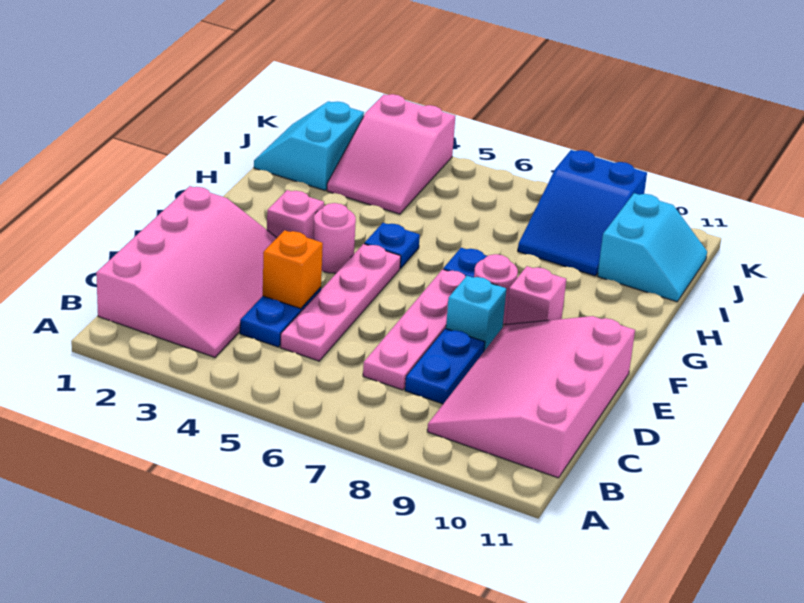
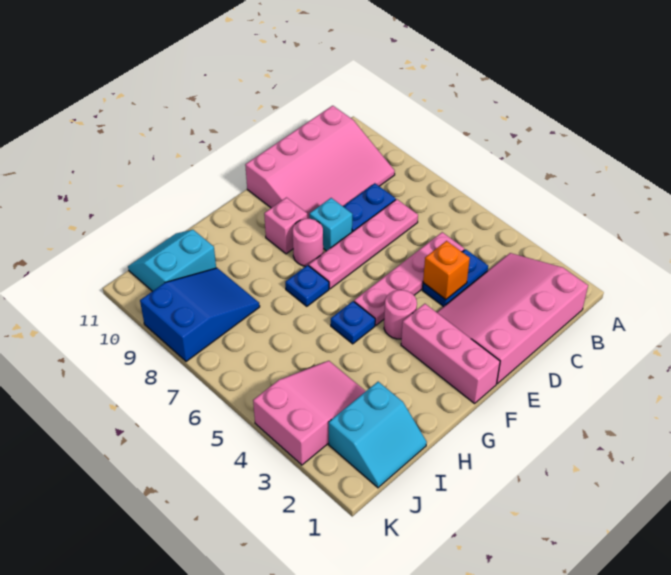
pink brick F3 level 1 -> pink brick F1:F3 level 1

